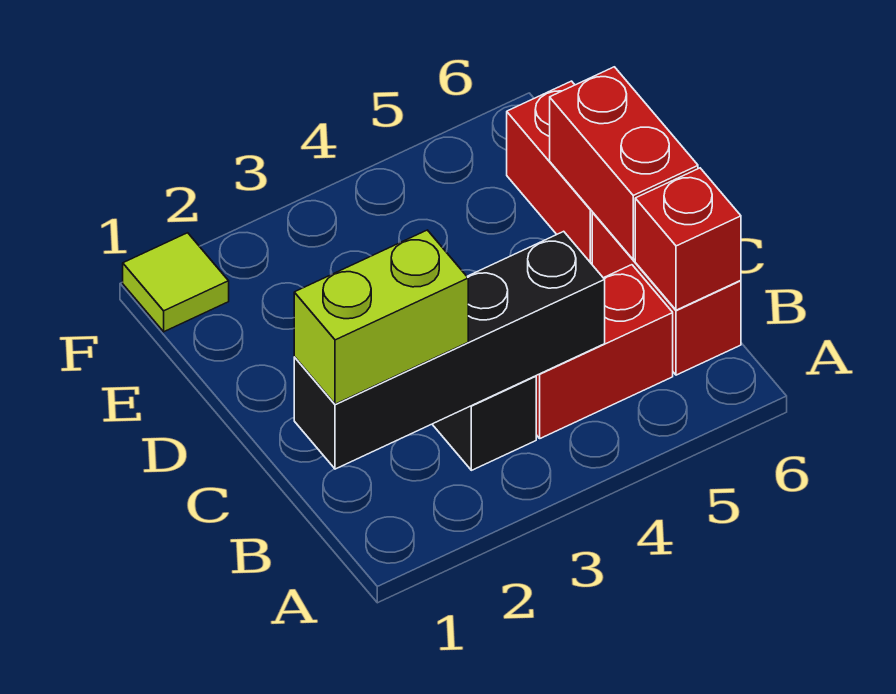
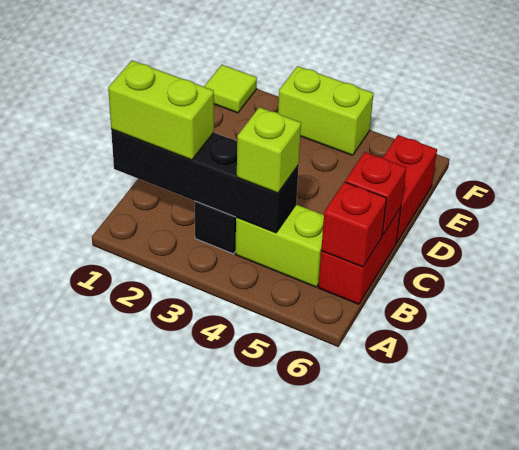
red brick B4:B5 level 1 -> lime brick B4:B5 level 1
none -> lime brick B4 level 3
red brick C6:D6 level 2 -> red brick C6 level 2
none -> lime brick F3:F4 level 1

